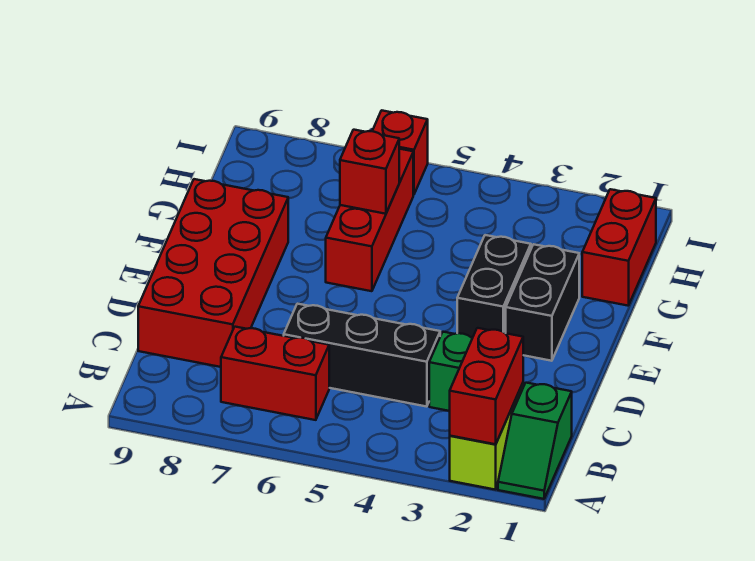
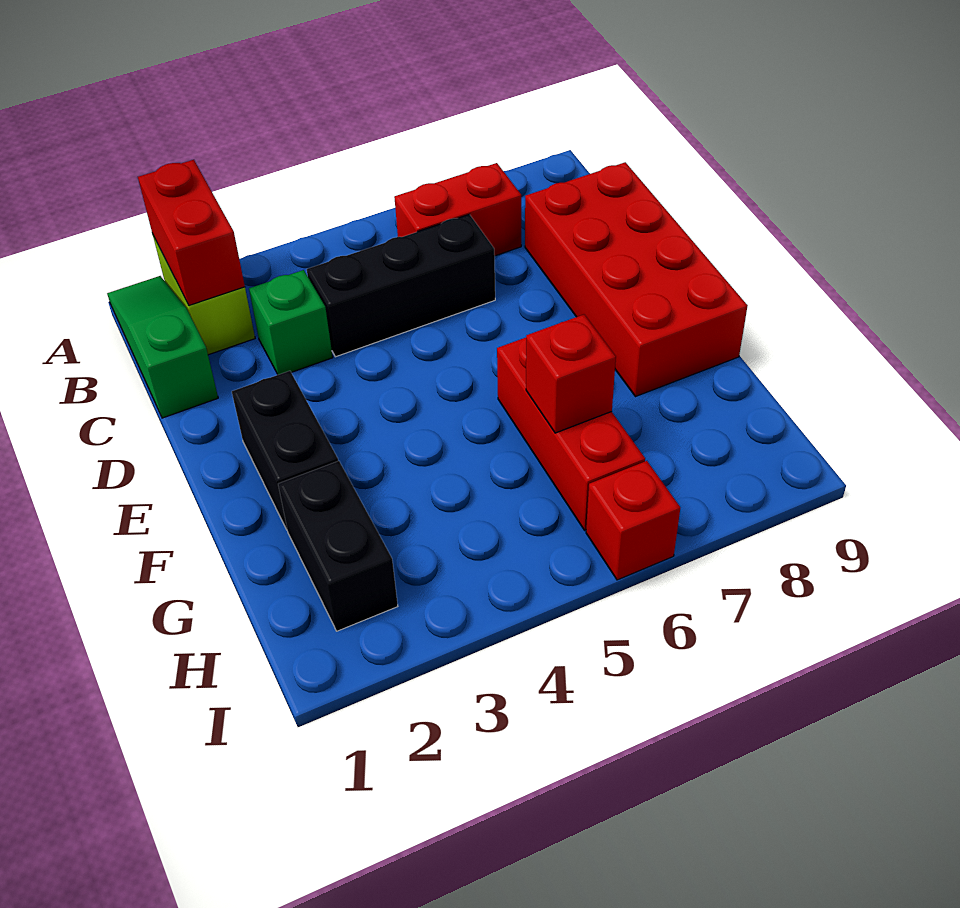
green slope A1:B1 level 1 top B -> green slope A1:C1 level 1 top C
black brick E3:F3 level 1 -> black brick G2:H2 level 1
red brick G1:H1 level 1 -> none

